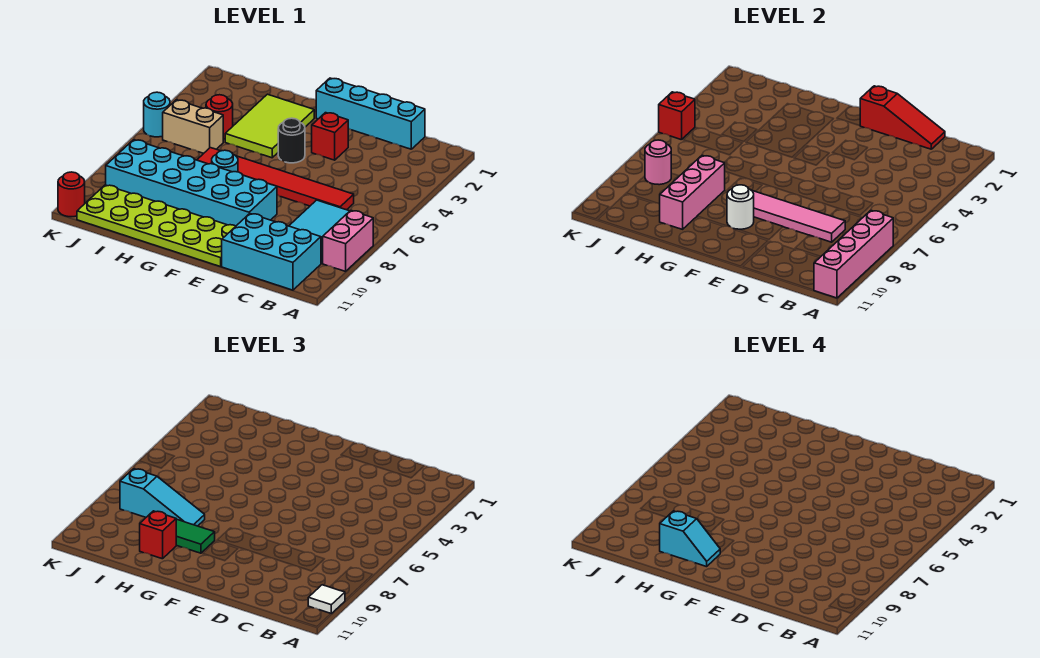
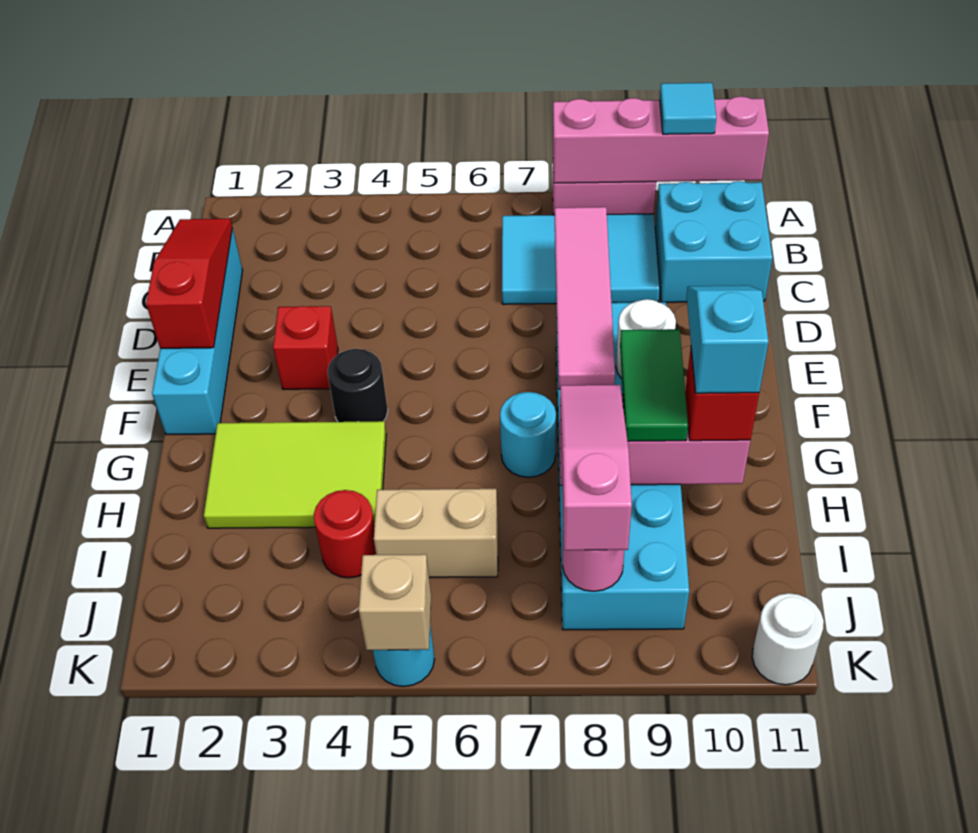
white tile A10 level 3 -> cyan tile A10 level 3
cyan brick B10:D11 level 1 -> cyan brick B10:C11 level 1
red tile C6:H6 level 1 -> none
lime plate E10:J11 level 1 -> none
cyan slope H8:J8 level 3 top J -> pink slope H8:J8 level 3 top J
tan brick I5:J5 level 1 -> tan brick I5:I6 level 1
red brick K5 level 2 -> tan brick K5 level 2
red round brick K11 level 1 -> white round brick K11 level 1

